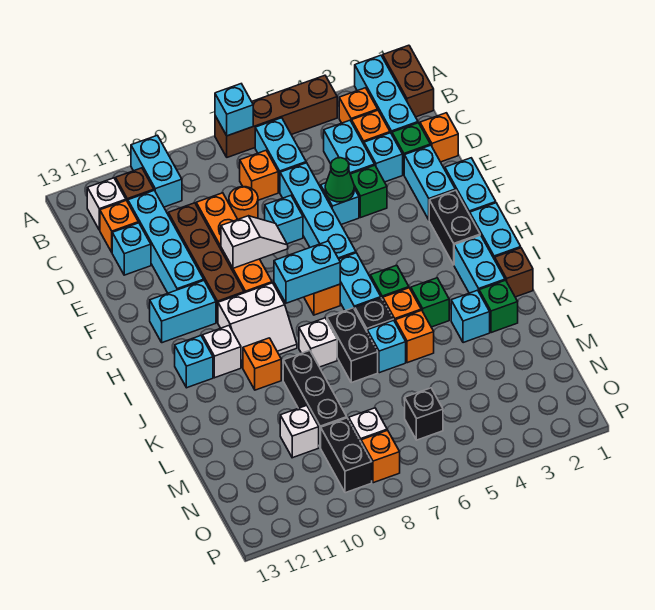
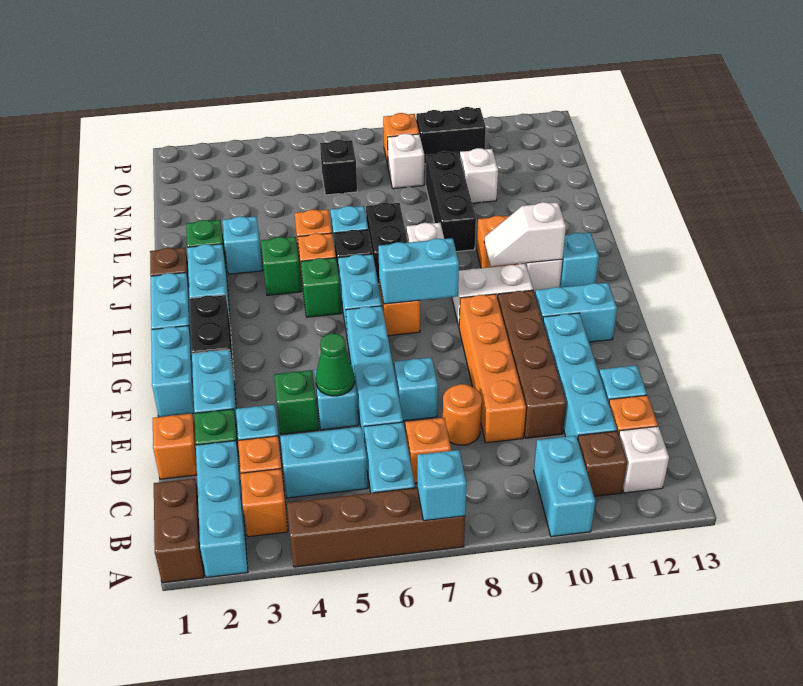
cyan brick C4:D4 level 1 -> cyan brick C4:C5 level 1
white slope F8:F9 level 2 top 9 -> white slope I10:I11 level 2 top 11
black brick N9:O9 level 1 -> black brick O9:O10 level 1

